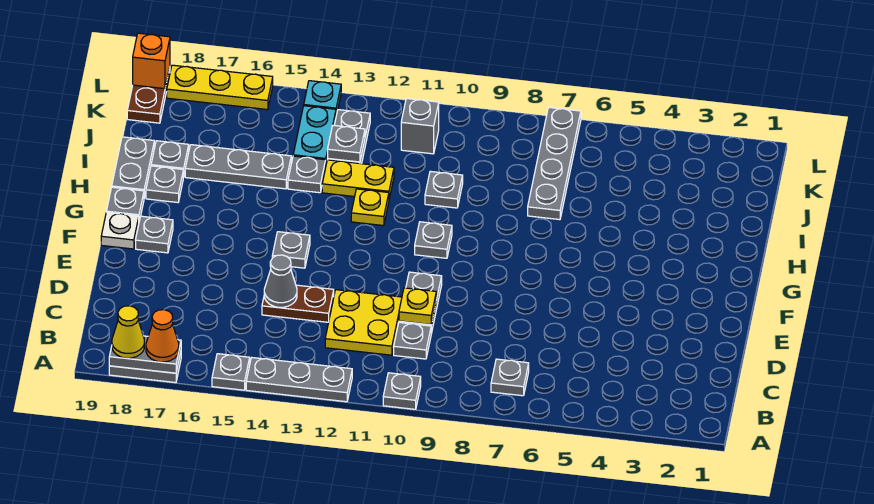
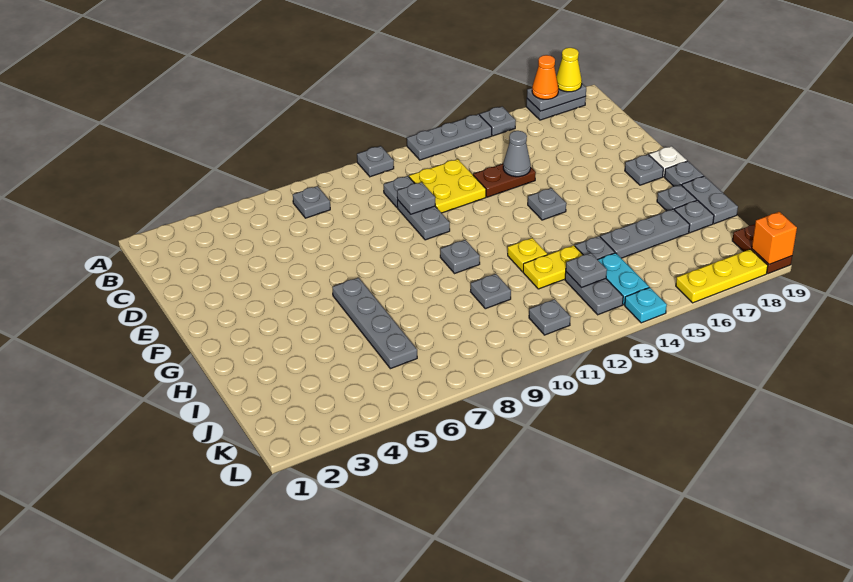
yellow plate D10 level 2 -> grey plate D10 level 2
grey plate I7:L7 level 1 -> grey plate G6:J6 level 1
grey brick K11 level 1 -> grey plate K11 level 1

